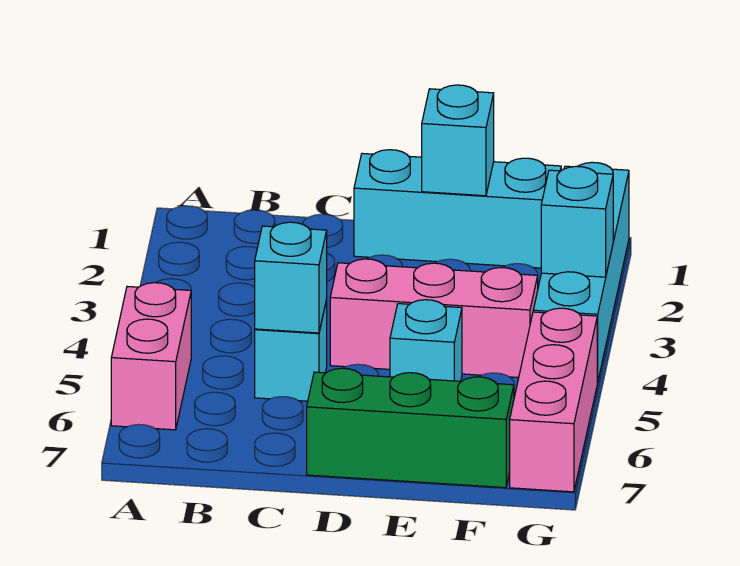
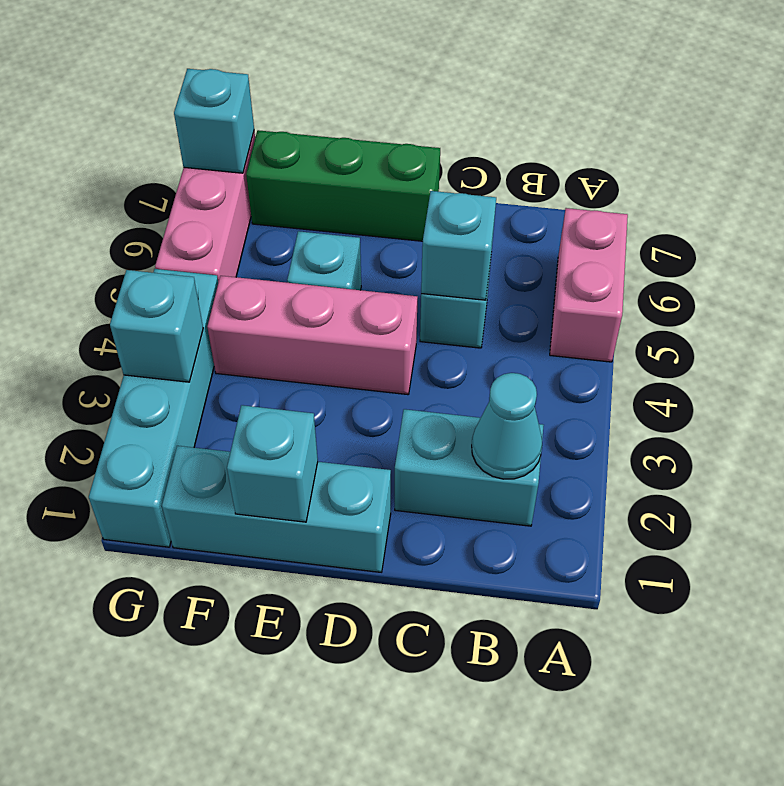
none -> cyan brick B2:C2 level 1
none -> cyan cone B2 level 2
none -> cyan brick G7 level 2

